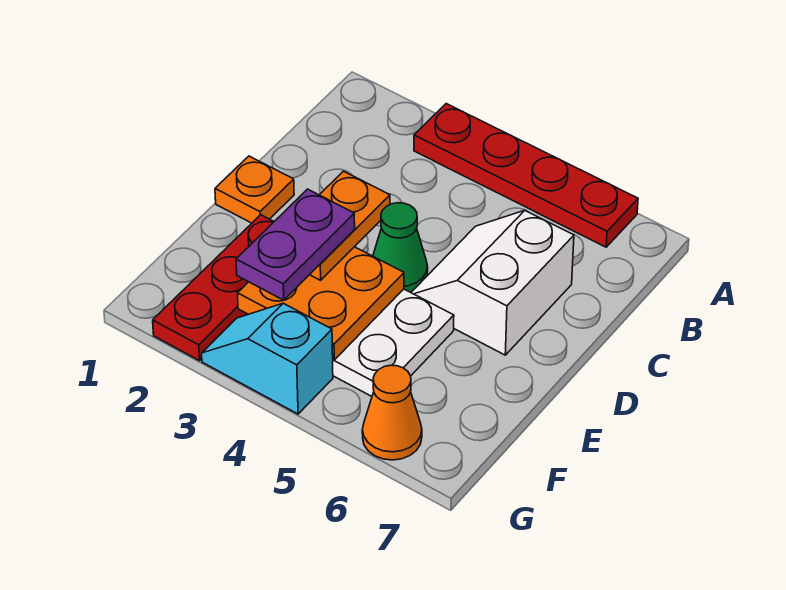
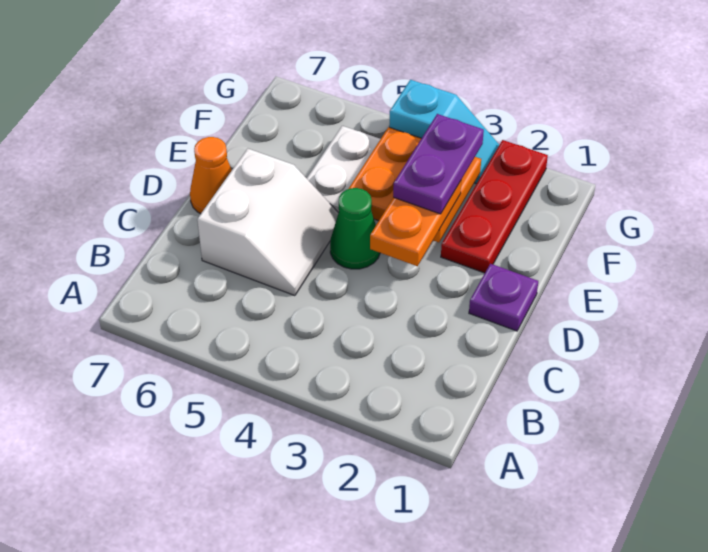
red plate A3:A6 level 1 -> none
orange plate D1 level 1 -> purple plate D1 level 1
orange cone G6 level 1 -> orange cone D7 level 1

